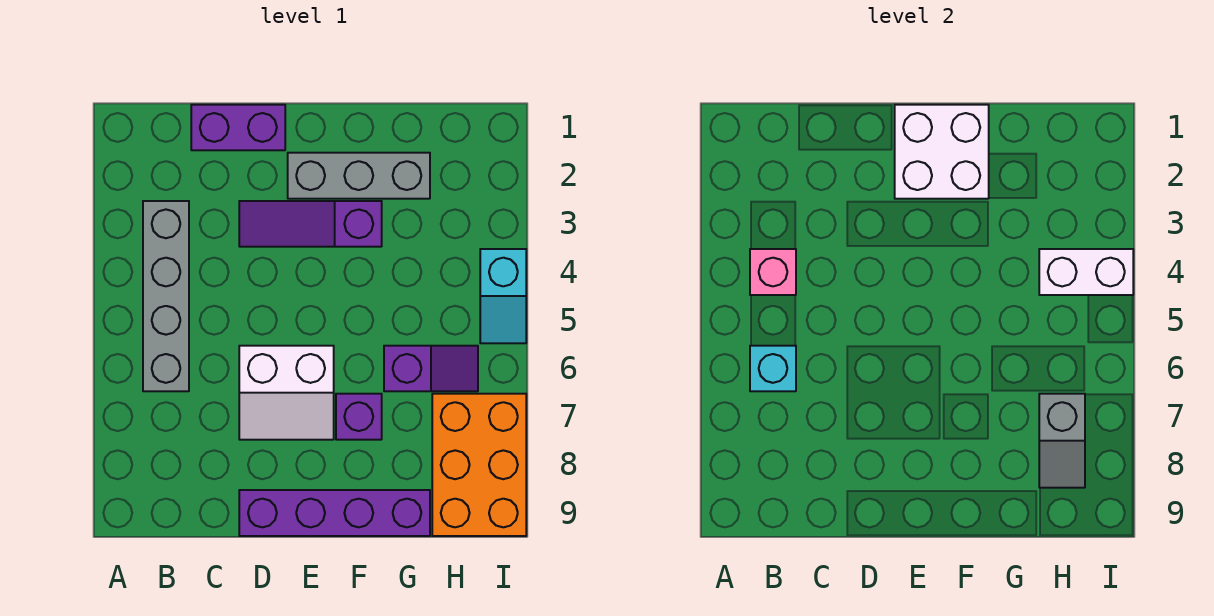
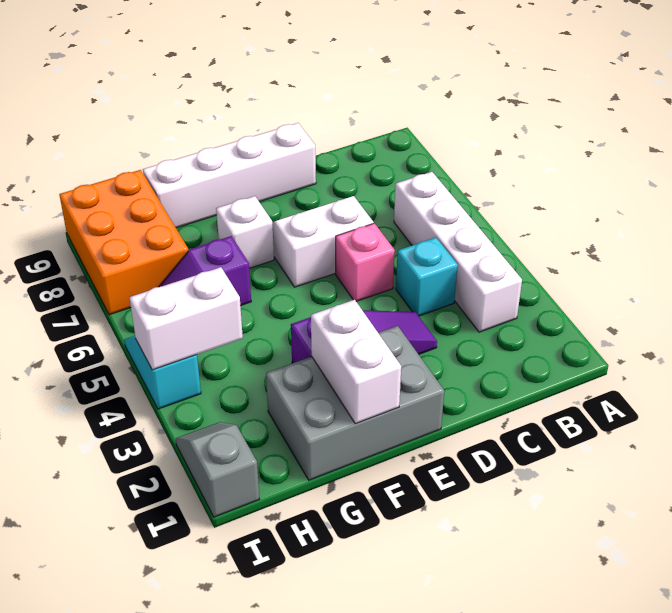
grey brick B3:B6 level 1 -> white brick B3:B6 level 1
pink brick B4 level 2 -> pink brick D5 level 1
cyan brick B6 level 2 -> cyan brick C4 level 1
purple brick C1:D1 level 1 -> none
purple brick D9:G9 level 1 -> white brick D9:G9 level 1
white brick E1:F2 level 2 -> white brick F1:F2 level 2
grey brick E2:G2 level 1 -> grey brick E1:G2 level 1
purple brick F7 level 1 -> white brick F7 level 1
grey slope H7:H8 level 2 top 7 -> grey slope I1:I2 level 1 top 1

